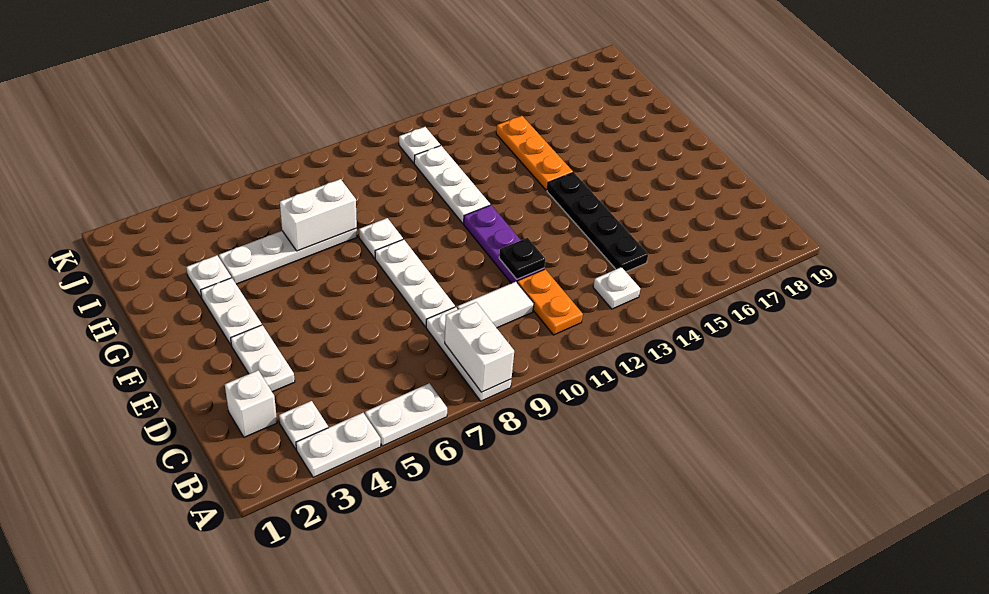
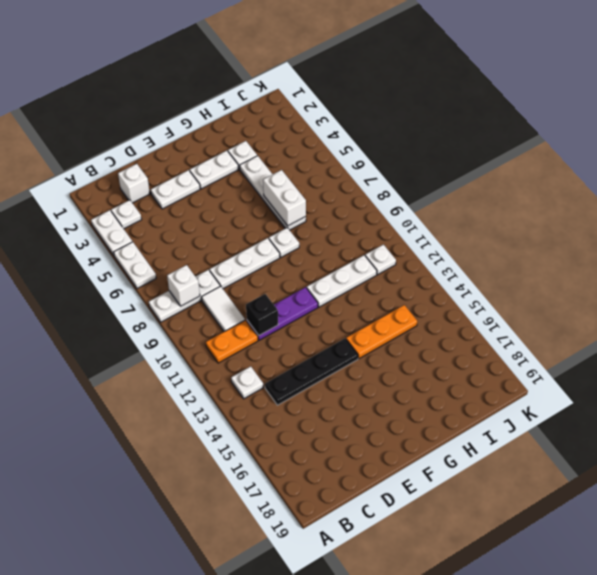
white brick A8:B8 level 2 -> white brick B8 level 2
black plate D11 level 2 -> black brick D11 level 2

